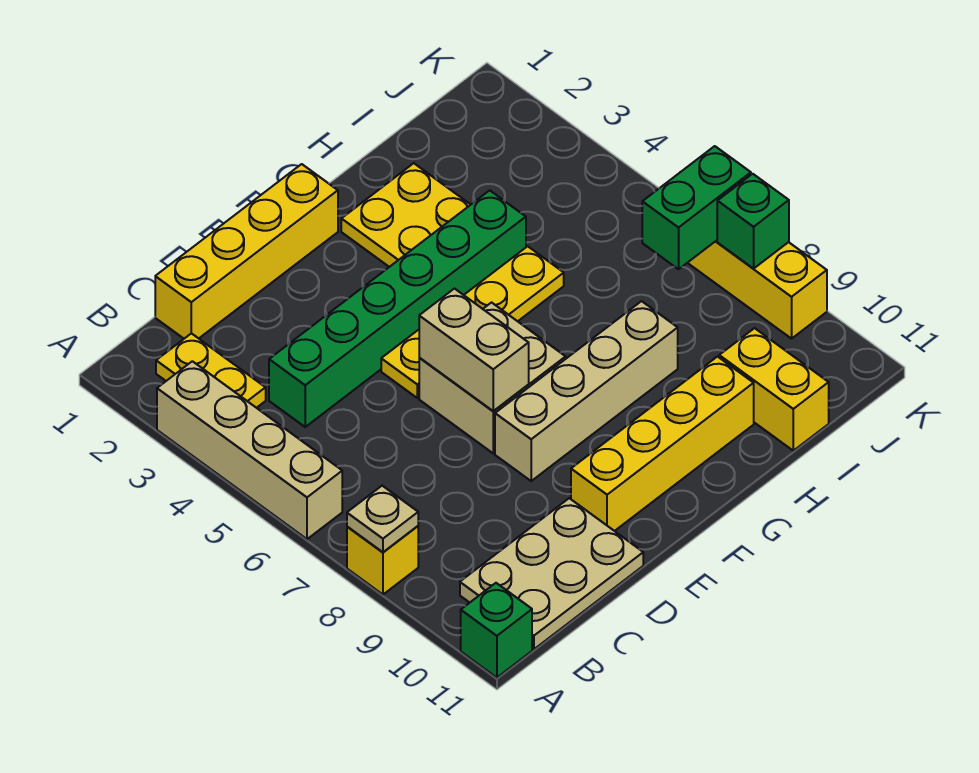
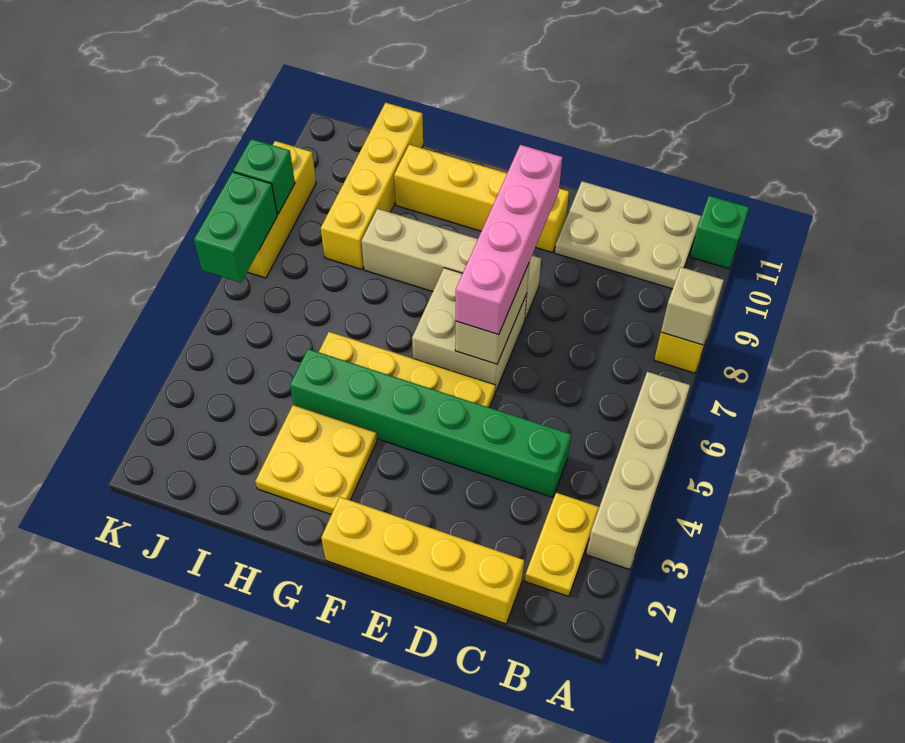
tan plate A8 level 2 -> tan brick A8 level 2
none -> pink brick E6:E9 level 3
yellow brick I10:I11 level 1 -> yellow brick I8:I11 level 1
green brick J7:K7 level 2 -> green brick K6:K7 level 2

